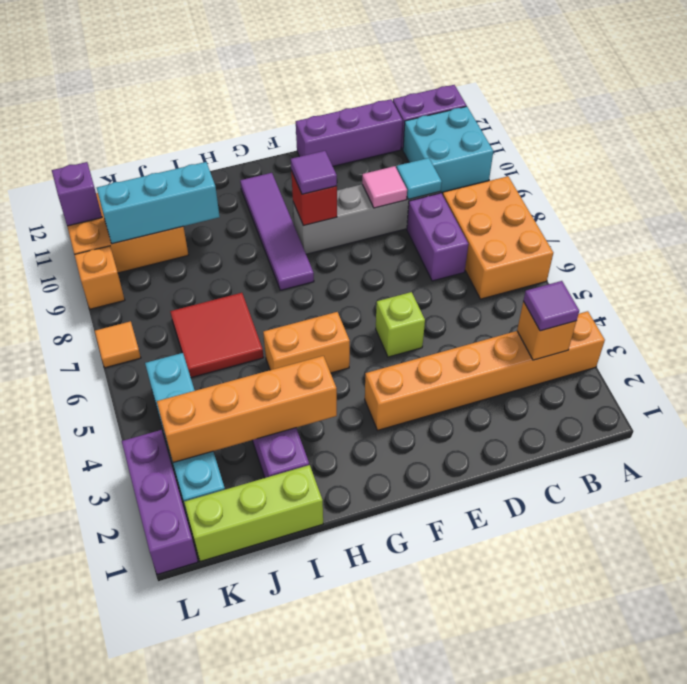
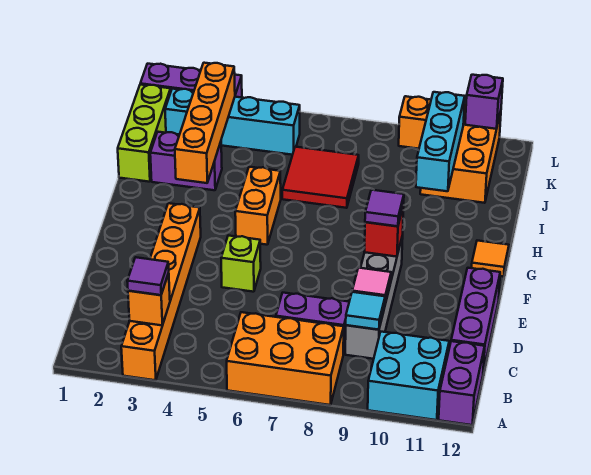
purple tile G8:G11 level 1 -> none
orange tile L7 level 1 -> orange tile G12 level 1

